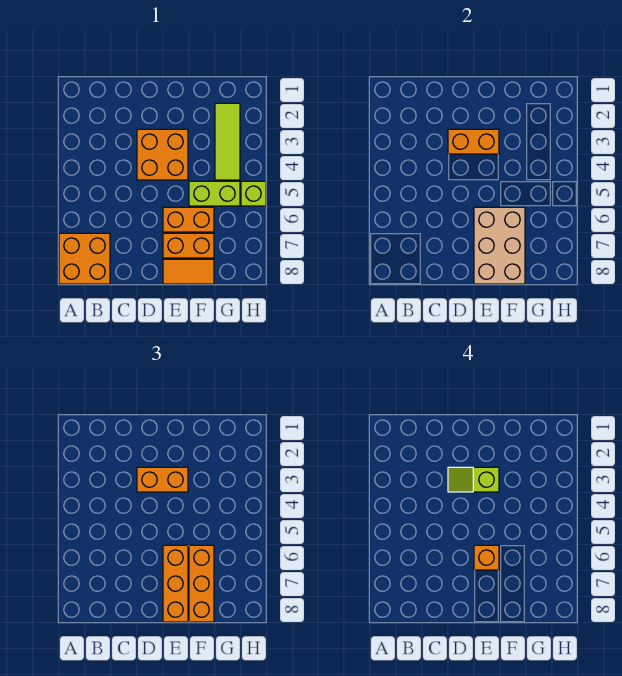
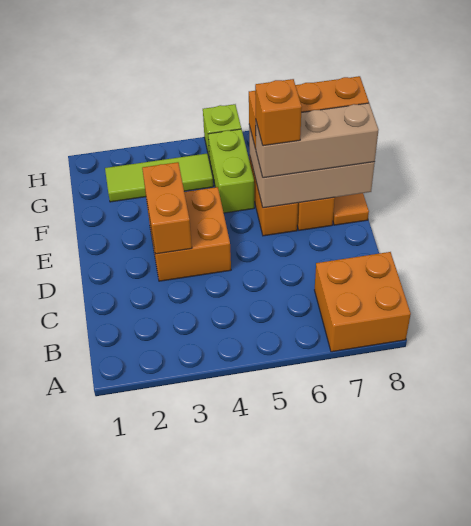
orange brick D3:E3 level 3 -> none
lime slope D3:E3 level 4 top E -> none
orange brick E6:E8 level 3 -> tan brick E6:E8 level 3

